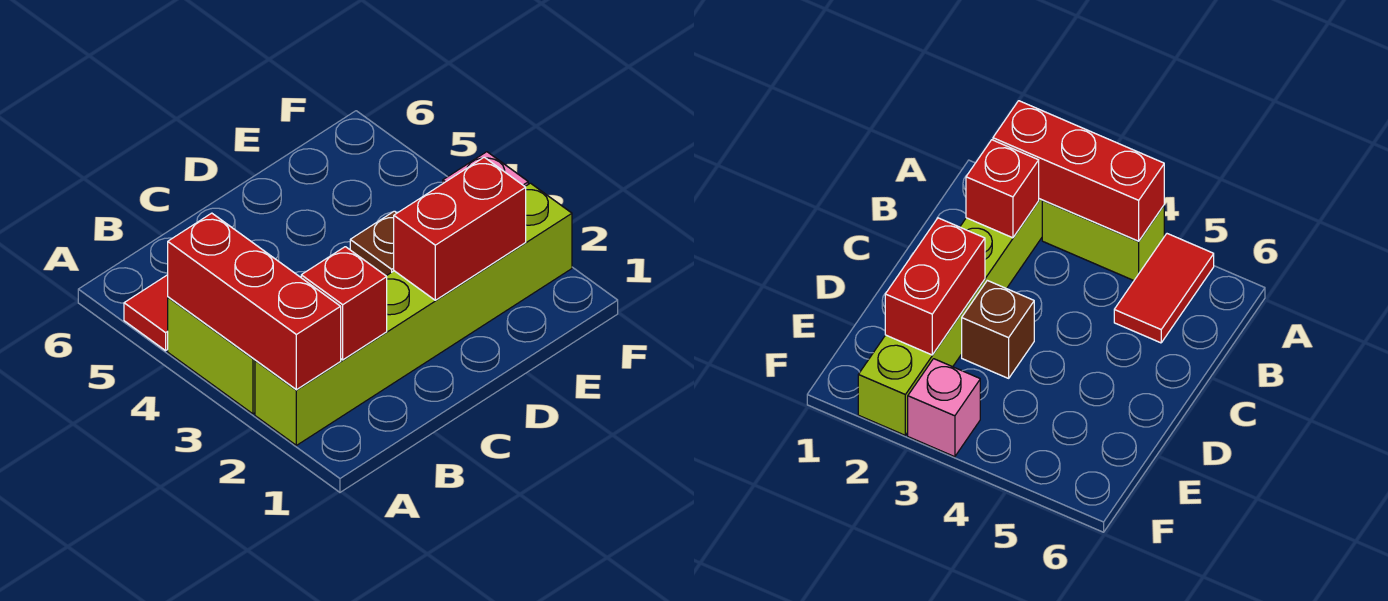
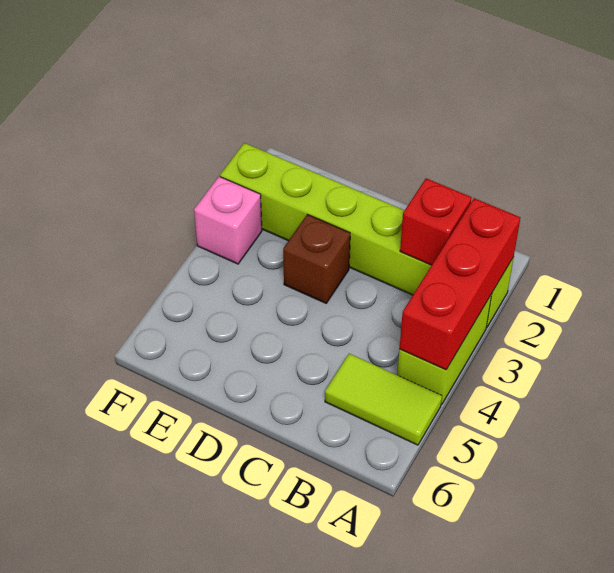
red tile A5:B5 level 1 -> lime tile A5:B5 level 1
red brick D2:E2 level 2 -> none

